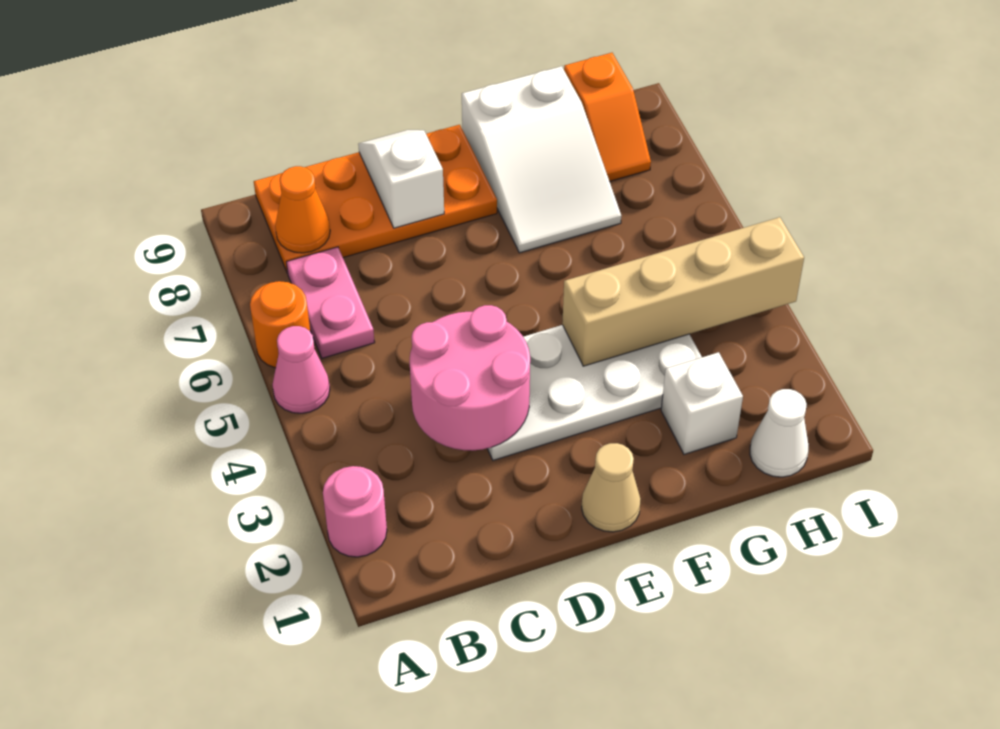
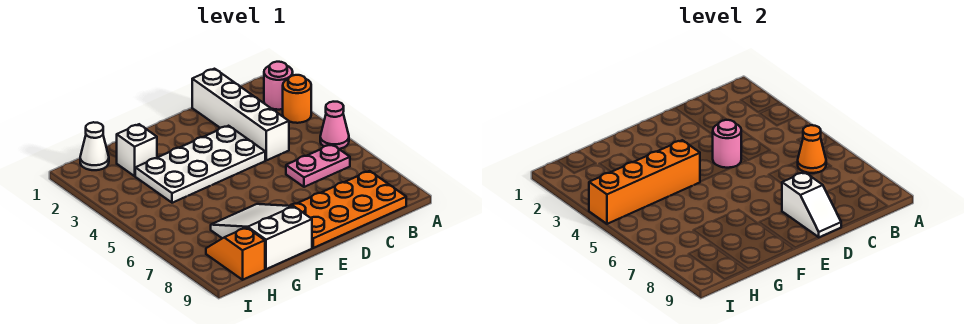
orange round brick A6 level 1 -> orange round brick A3 level 1
pink plate B6:B7 level 1 -> pink plate B6:C6 level 1
orange cone B8 level 2 -> orange cone B6 level 2
none -> white brick C1:C4 level 1
pink round brick C3:D4 level 2 -> pink round brick D4 level 2
tan cone E1 level 1 -> none
tan brick F4:I4 level 2 -> orange brick F4:I4 level 2

